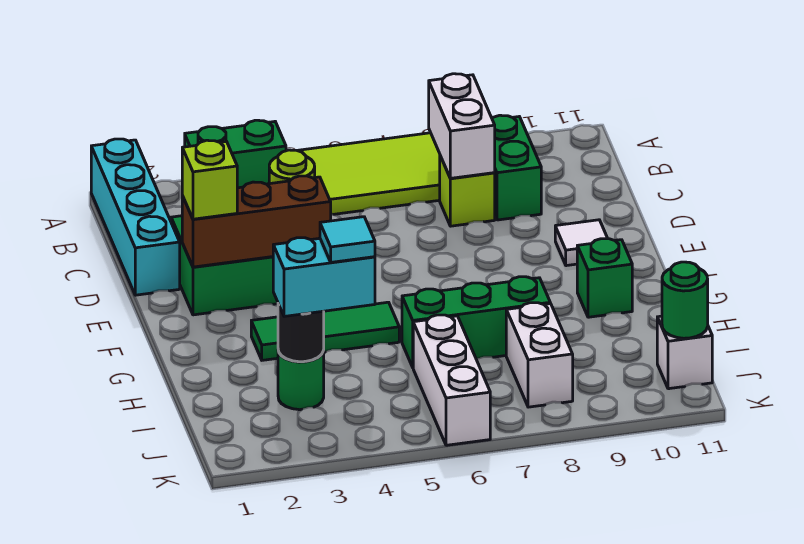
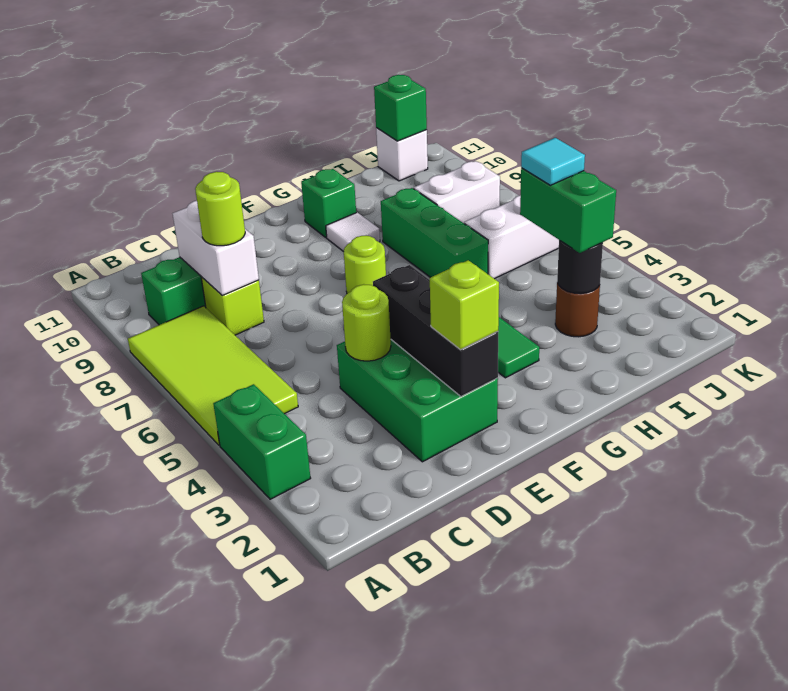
cyan brick A1:D1 level 1 -> none
white brick B8:C8 level 2 -> white brick C8:C9 level 2
none -> lime round brick C8 level 3
brown brick E2:E4 level 2 -> black brick E2:E4 level 2
white tile E10 level 1 -> white tile G9 level 1
none -> lime round brick F7 level 1
green round brick I3 level 1 -> brown round brick I3 level 1
cyan brick I3:I4 level 3 -> green brick I3:I4 level 3
green round brick J11 level 2 -> green brick J11 level 2

